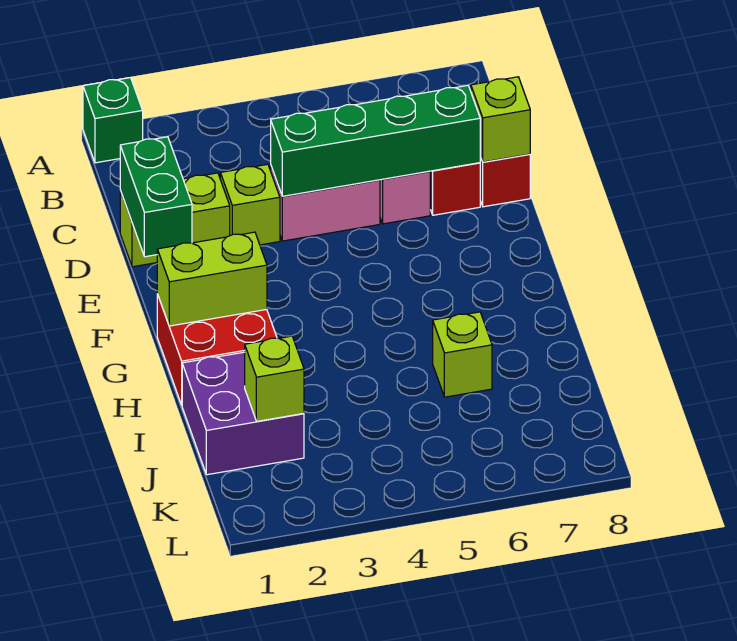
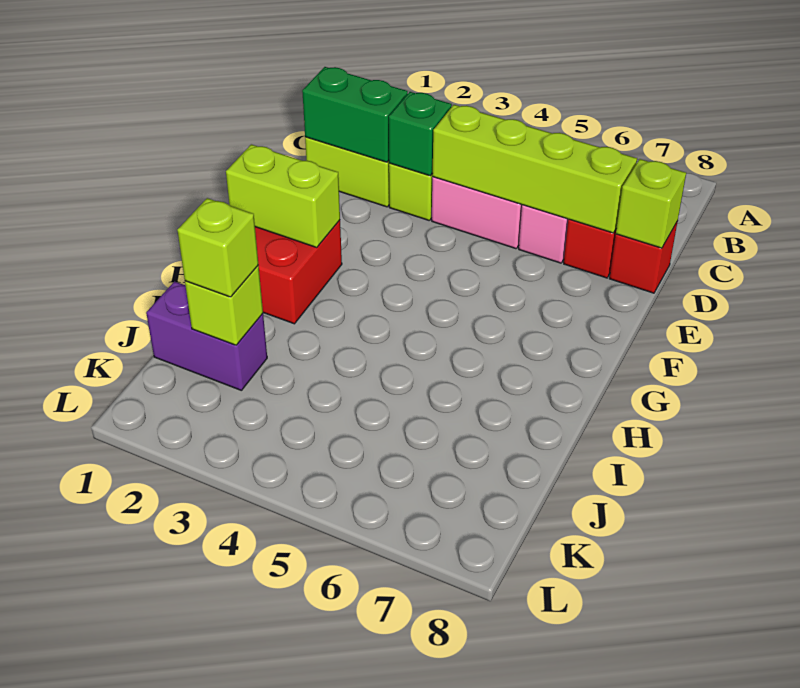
green brick A1 level 1 -> green brick D3 level 2
green brick D1:E1 level 2 -> green brick D1:D2 level 2
green brick D4:D7 level 2 -> lime brick D4:D7 level 2
purple brick I1:J2 level 1 -> purple brick J1:J2 level 1
lime brick I6 level 1 -> lime brick J2 level 3

